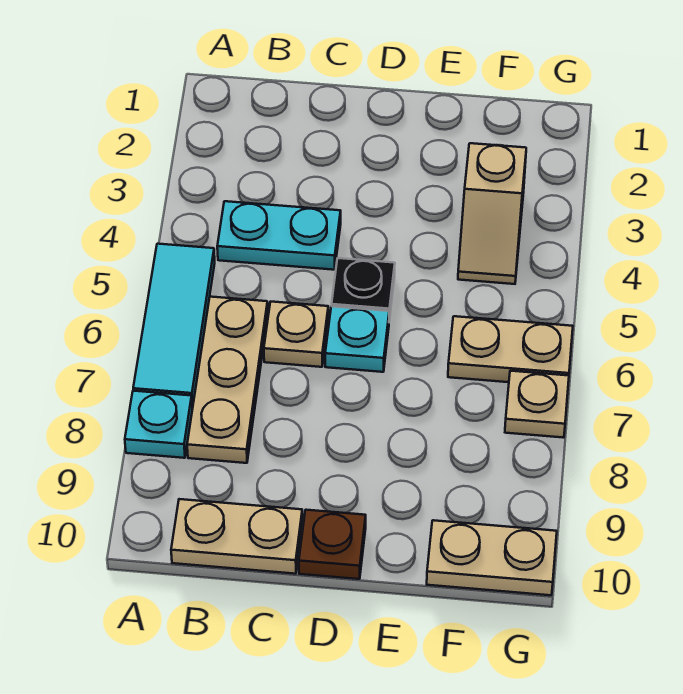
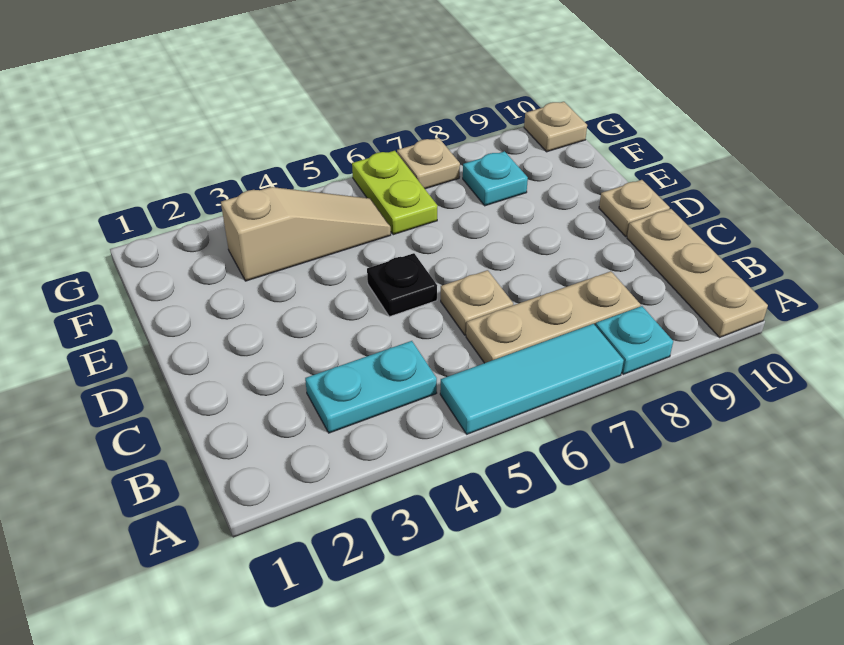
cyan plate B4:C4 level 1 -> cyan plate B3:B4 level 1
tan plate B10:C10 level 1 -> tan plate A10:C10 level 1
cyan plate D6 level 1 -> cyan plate F8 level 1
brown plate D10 level 1 -> tan plate D10 level 1
tan slope F3:F4 level 1 top 3 -> tan slope F3:F5 level 1 top 3
tan plate F6:G6 level 1 -> lime plate F6:G6 level 1
tan plate F10:G10 level 1 -> tan plate G10 level 1

